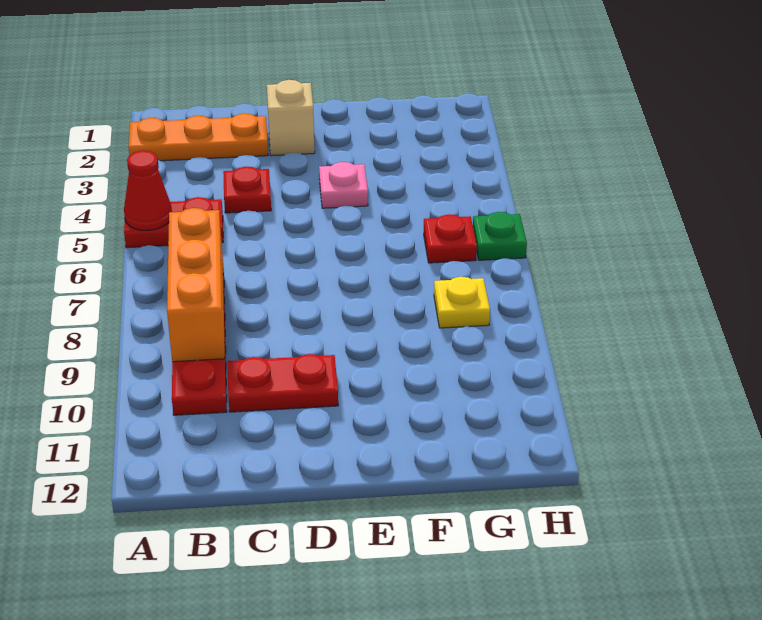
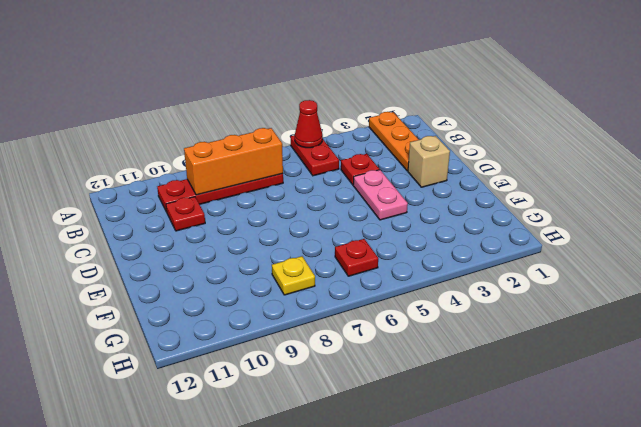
red plate C10:D10 level 1 -> red plate C10 level 1
pink plate E4 level 1 -> pink plate D4:E4 level 1
green plate H6 level 1 -> none

